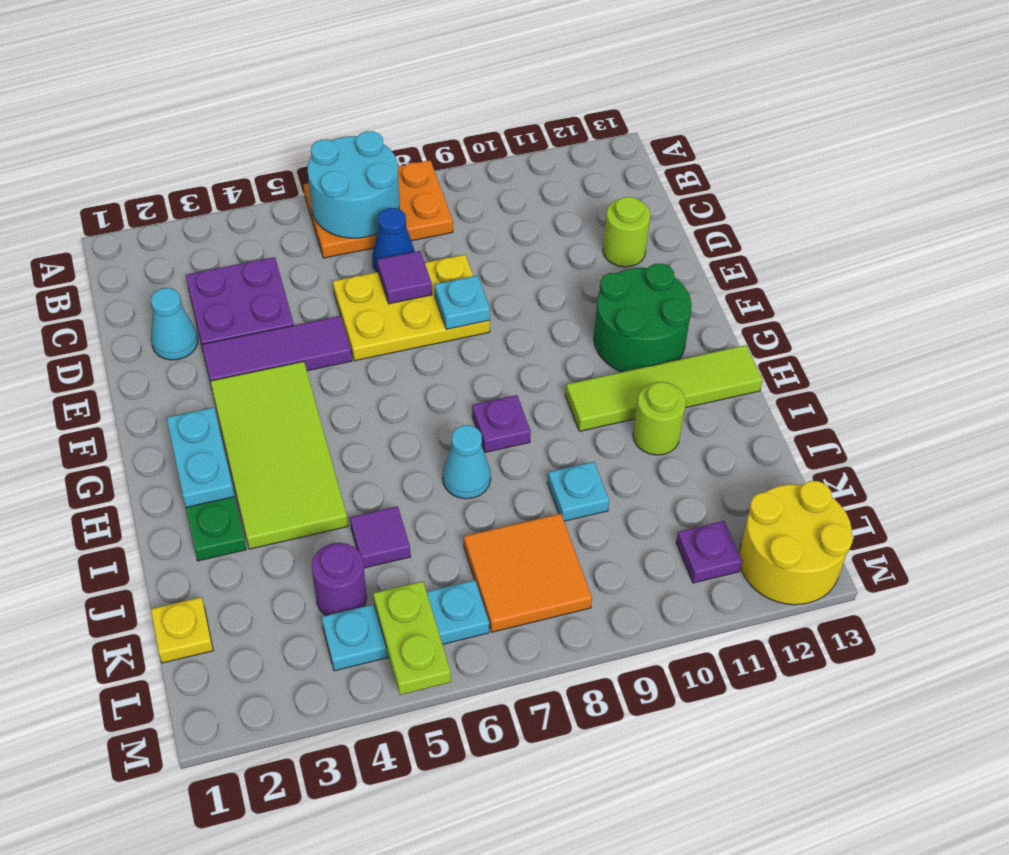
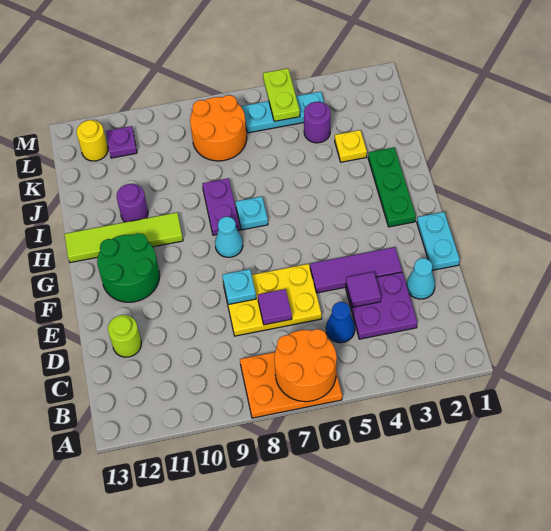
cyan round brick A6:B7 level 2 -> orange round brick A6:B7 level 2
blue cone C7 level 1 -> blue cone C5 level 1
lime tile F3:I4 level 1 -> none
cyan plate G2:H2 level 2 -> cyan plate E1:F1 level 1
purple plate H8 level 1 -> purple plate H8:I8 level 1
cyan cone I7 level 1 -> cyan cone G8 level 1
lime round brick I11 level 1 -> purple round brick I11 level 1
purple tile J5 level 1 -> purple tile D4 level 2
cyan plate J9 level 1 -> cyan plate H7 level 1
yellow plate K1 level 1 -> yellow plate J3 level 1
orange tile K7:L8 level 1 -> orange round brick K7:L8 level 1
yellow round brick L12:M13 level 1 -> yellow round brick L12 level 1

